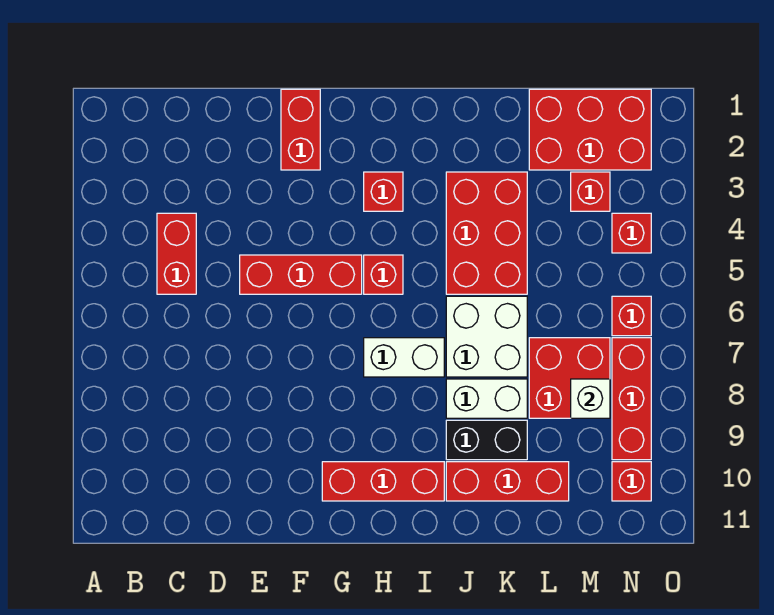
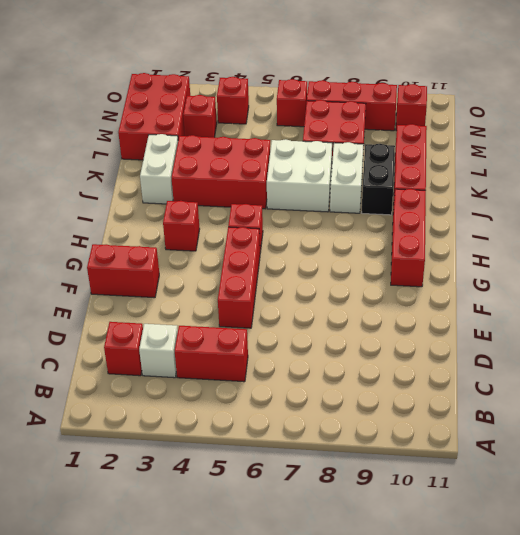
none -> red brick C2 level 1
white brick H7:I7 level 1 -> white brick J2:K2 level 1
white brick M8 level 2 -> white brick C3 level 1

